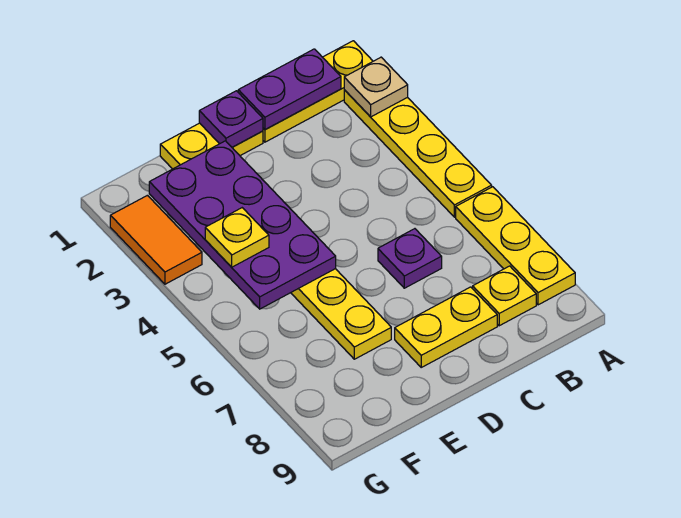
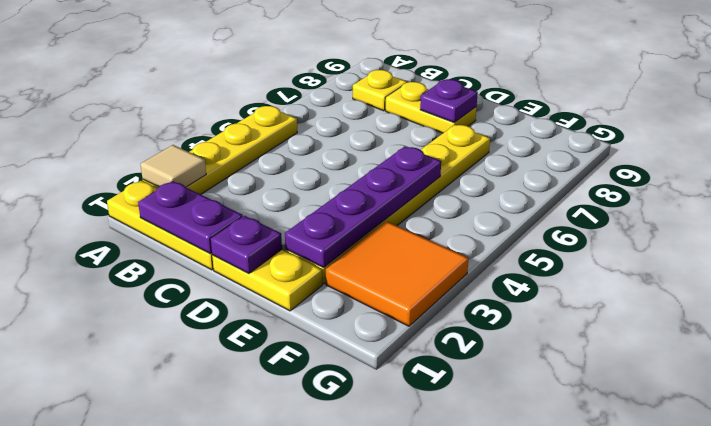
tan plate A2 level 2 -> tan tile A2 level 2
yellow plate A6:A8 level 1 -> none
purple plate C6 level 1 -> purple plate D8 level 2
purple plate E2:F5 level 2 -> purple plate E2:E5 level 2
yellow plate F4 level 3 -> none
orange tile G2:G3 level 1 -> orange tile F2:G3 level 1

